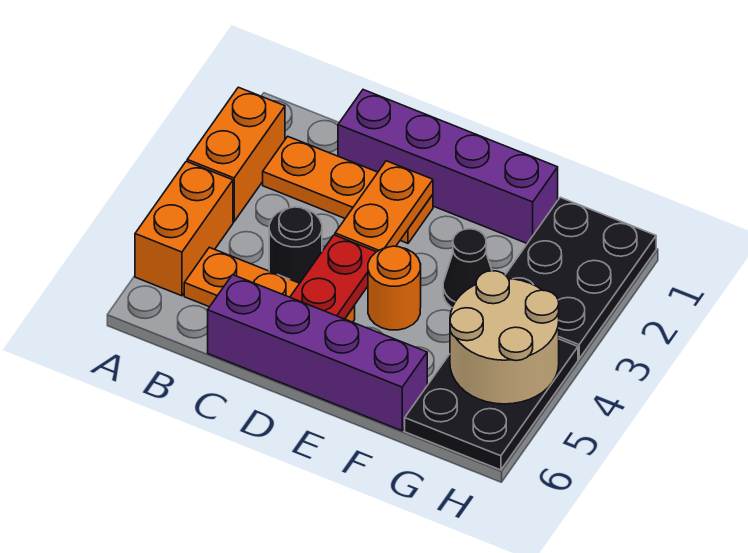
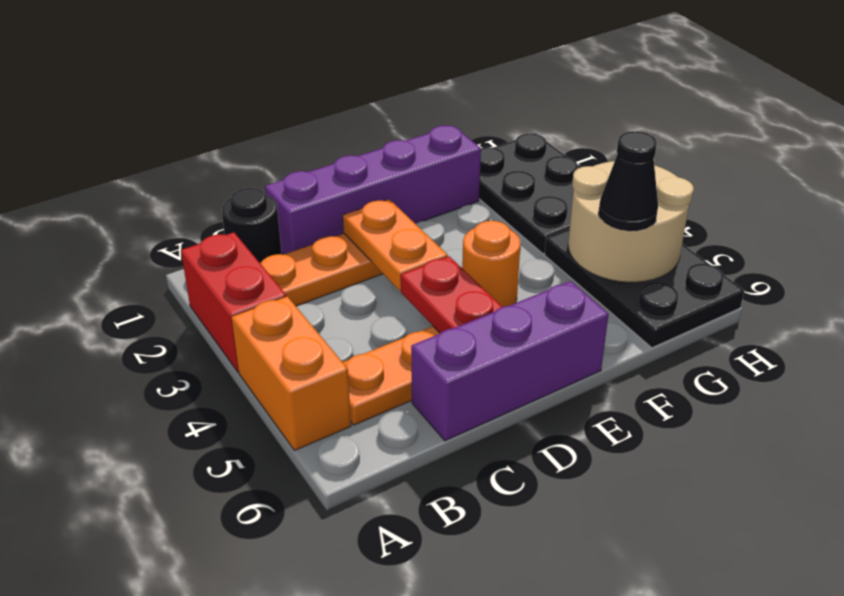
orange brick A2:A3 level 1 -> red brick A2:A3 level 1
black round brick C4 level 1 -> black round brick B1 level 1
purple brick C6:F6 level 1 -> purple brick C6:E6 level 1
black cone F3 level 1 -> black cone G5 level 3

